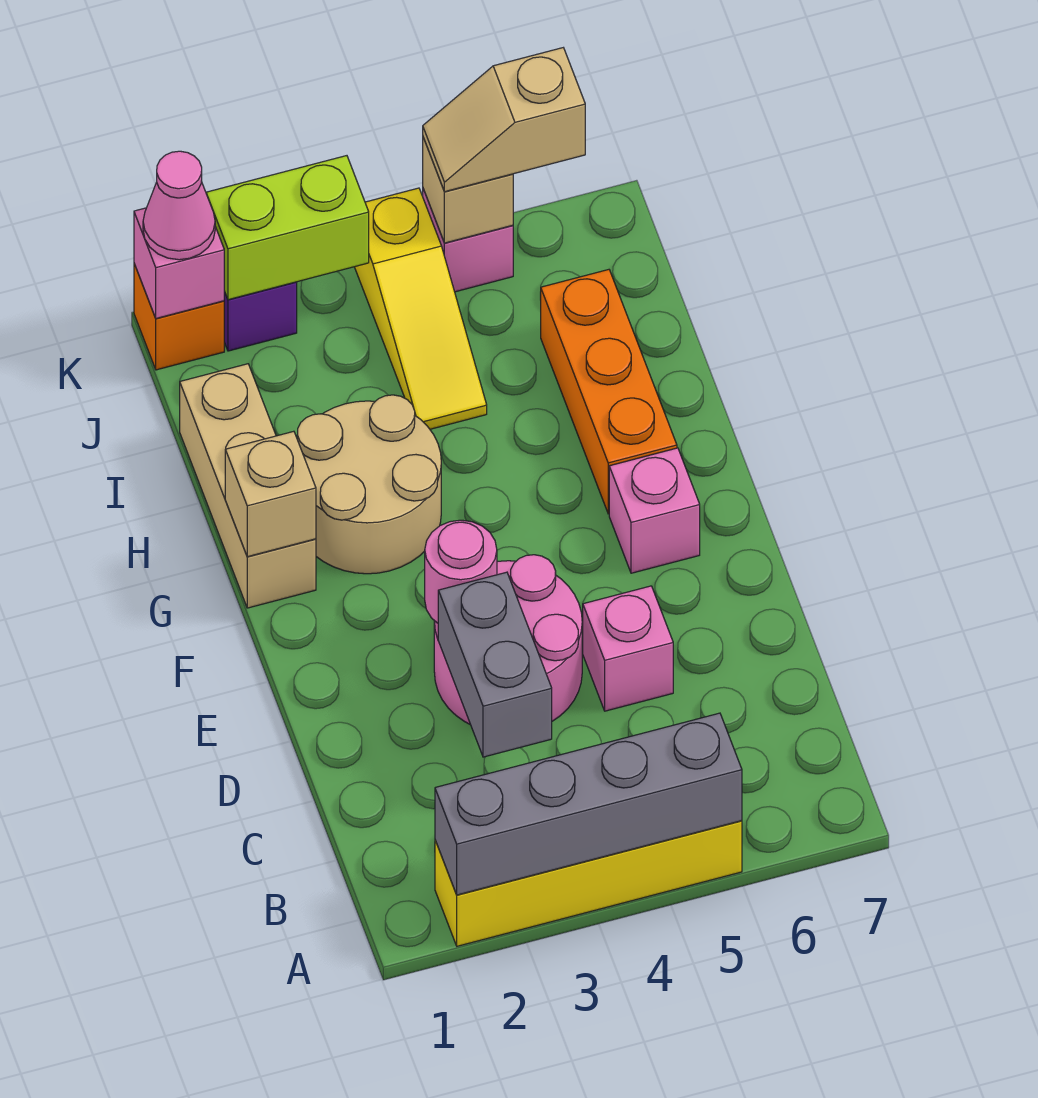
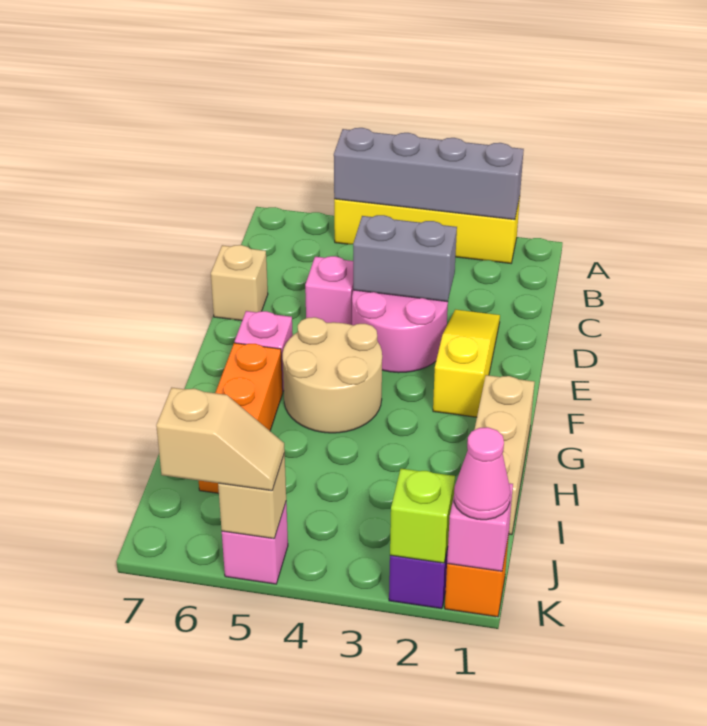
grey brick C3:D3 level 2 -> grey brick D3:D4 level 2
pink round brick E3 level 2 -> none
tan brick G1 level 2 -> tan brick D7 level 1
tan round brick G2:H3 level 1 -> tan round brick F4:G5 level 1
yellow slope I4:K4 level 1 top K -> yellow slope D2:F2 level 1 top F
lime brick K2:K3 level 2 -> lime brick K2 level 2

